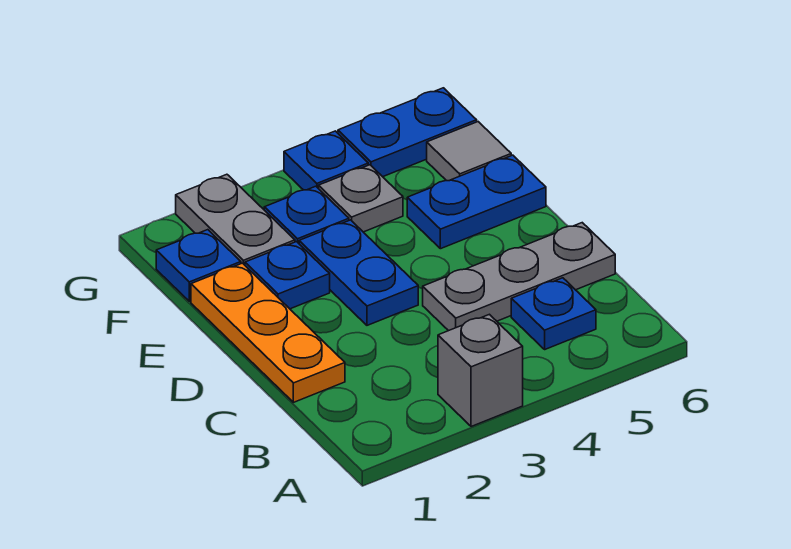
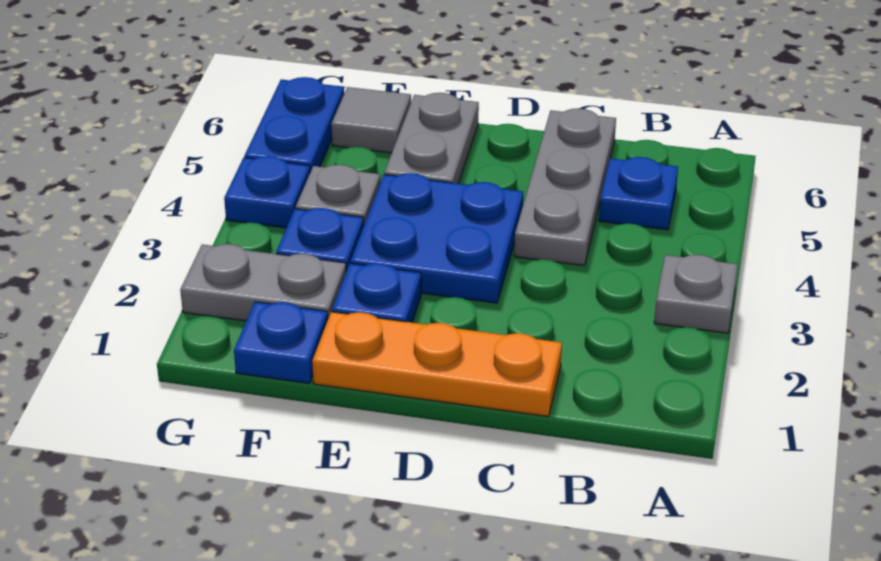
grey brick A3 level 1 -> grey plate A3 level 1
blue plate D3:E3 level 1 -> blue plate D3:E4 level 1
blue plate E5:E6 level 1 -> grey plate E5:E6 level 1

